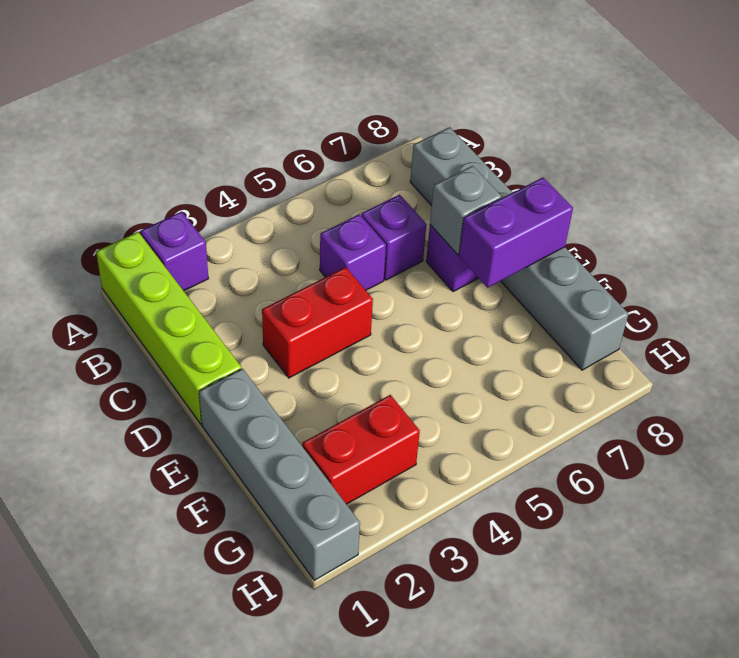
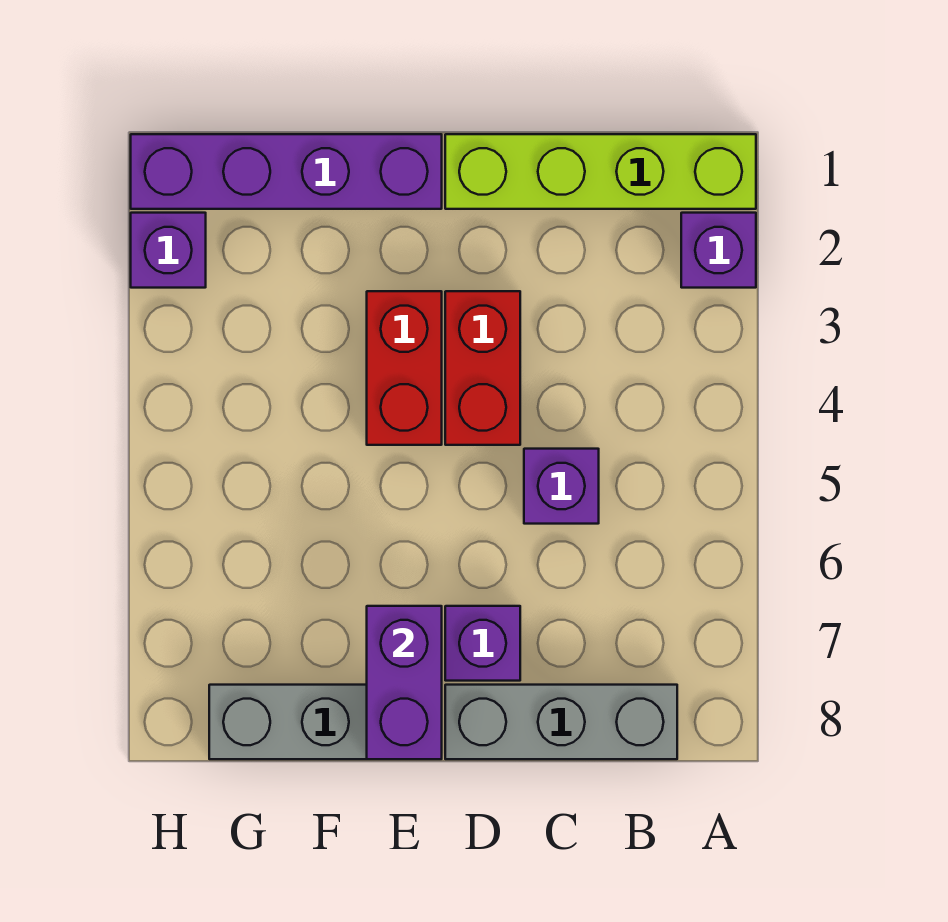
purple brick C6 level 1 -> purple brick H2 level 1
grey brick D7 level 2 -> none
grey brick E1:H1 level 1 -> purple brick E1:H1 level 1
red brick G2:G3 level 1 -> red brick E3:E4 level 1

